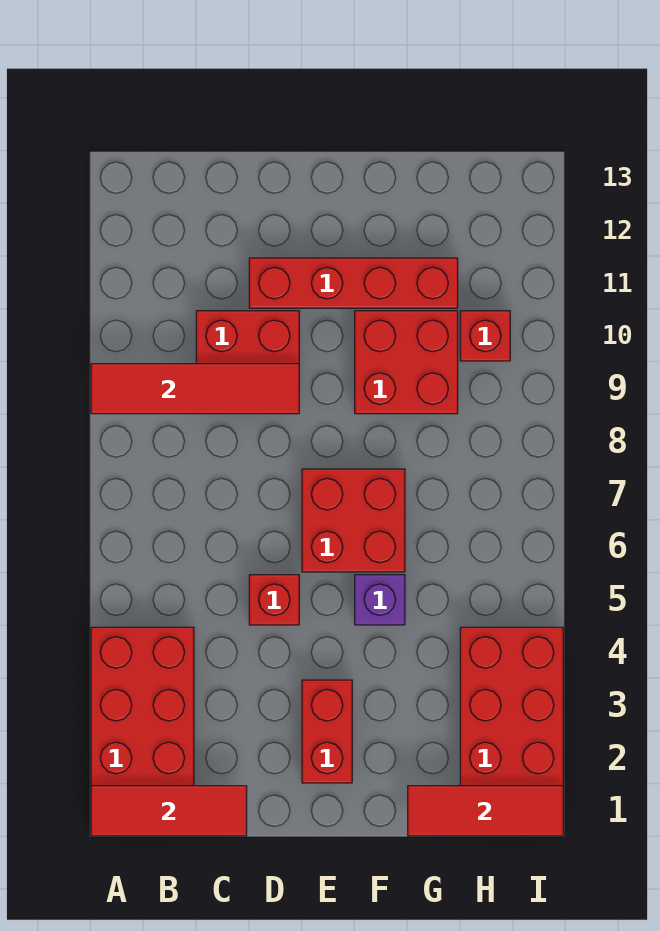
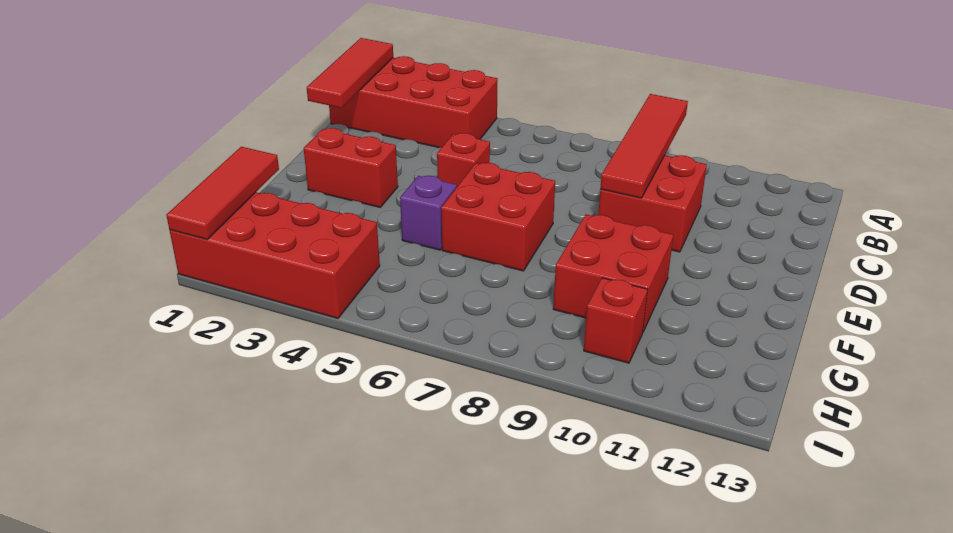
red brick D11:G11 level 1 -> none

